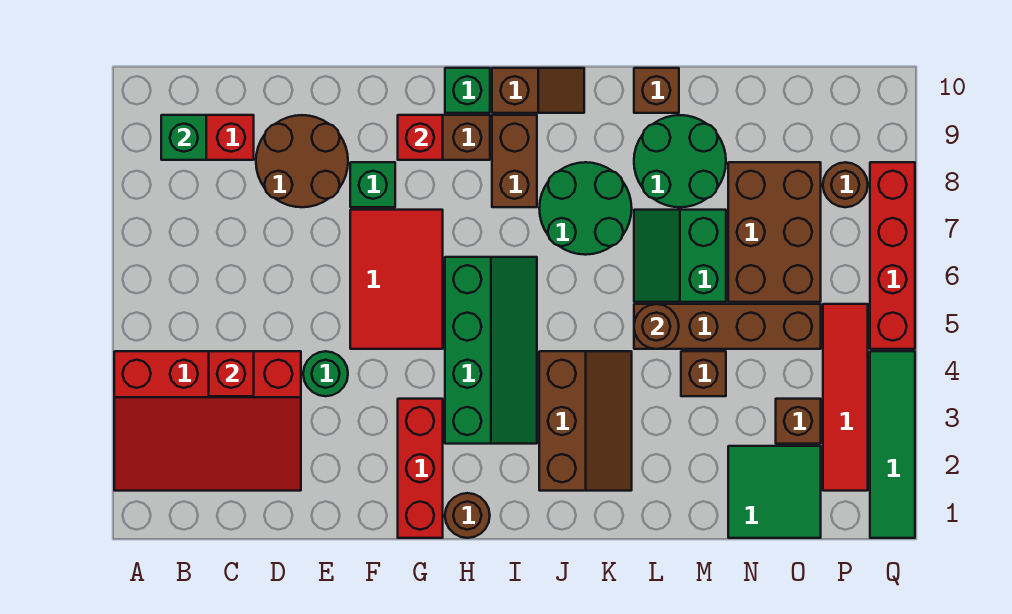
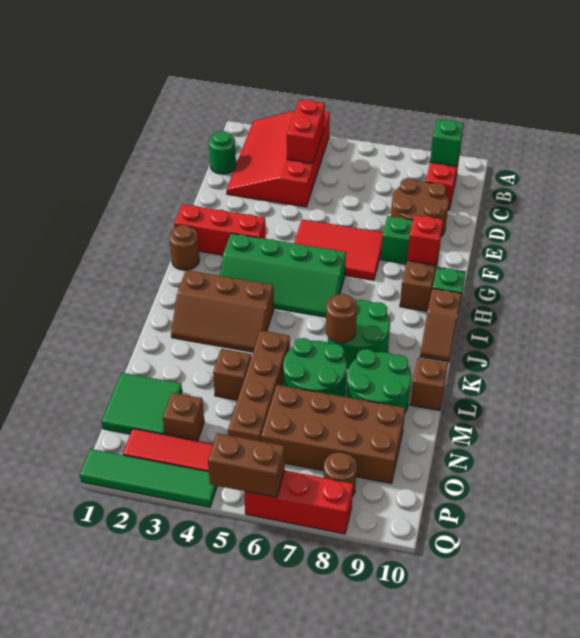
red brick C4 level 2 -> red brick B4:C4 level 2
green round brick E4 level 1 -> green round brick C1 level 1
brown brick I8:I9 level 1 -> brown brick Q5:Q6 level 2
brown round brick L5 level 2 -> brown round brick K7 level 2
green slope L6:M7 level 1 top M -> green round brick L6:M7 level 1
brown brick N6:O8 level 1 -> brown brick N6:O9 level 1
red brick Q5:Q8 level 1 -> red brick Q6:Q8 level 1

